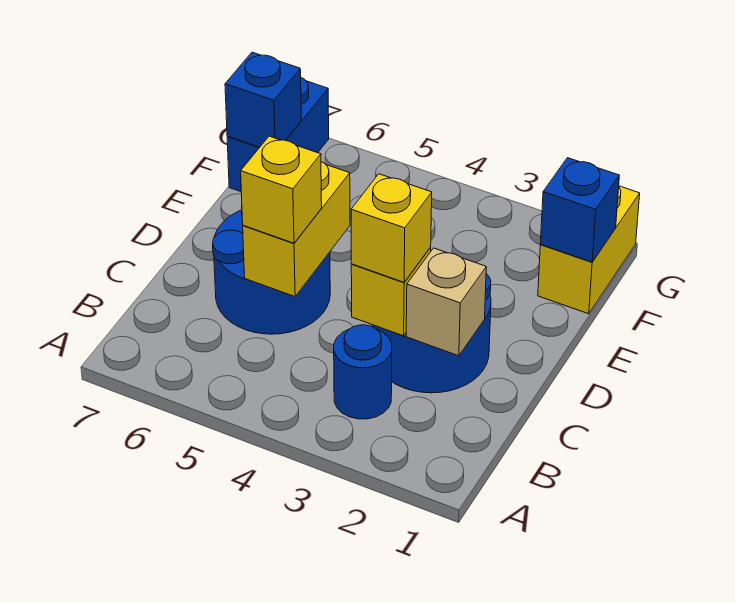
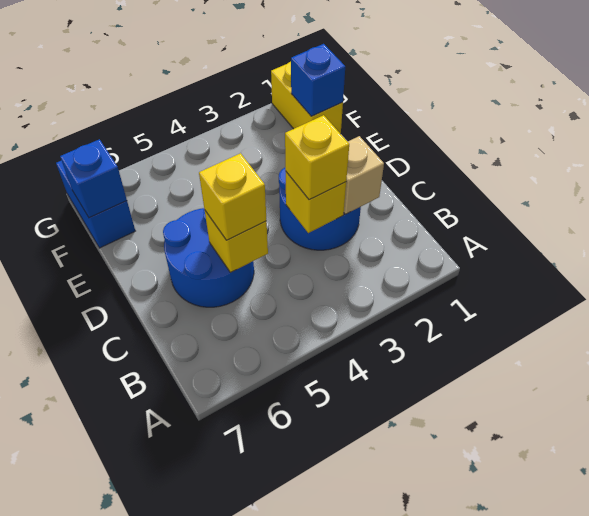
blue round brick B3 level 1 -> none
yellow brick C5:D5 level 2 -> yellow brick C5 level 2

